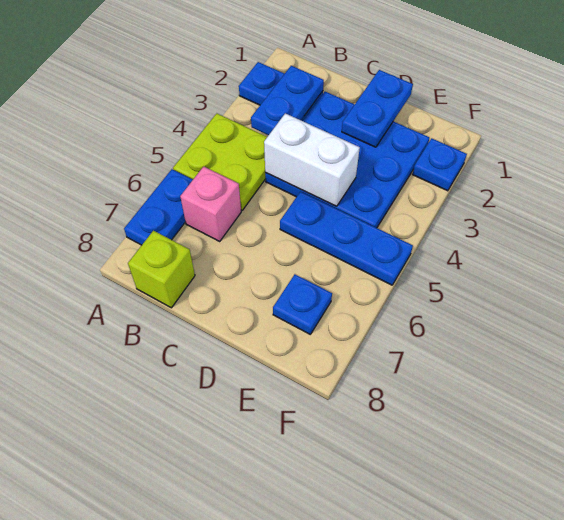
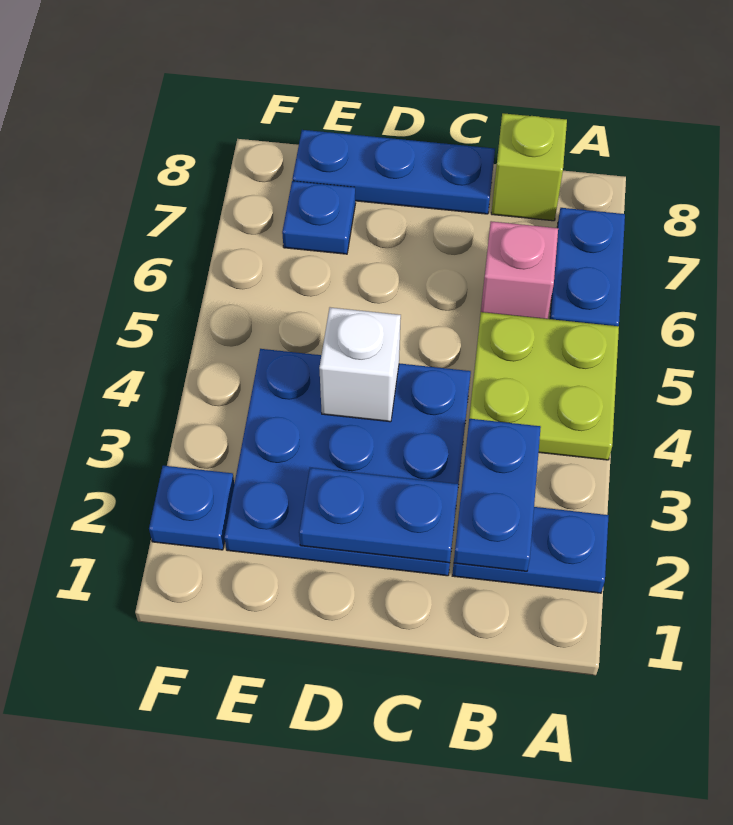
white brick C4:D4 level 2 -> white brick D4 level 2
blue plate D1:D2 level 2 -> blue plate C2:D2 level 2
blue plate D5:F5 level 1 -> blue plate C8:E8 level 1

